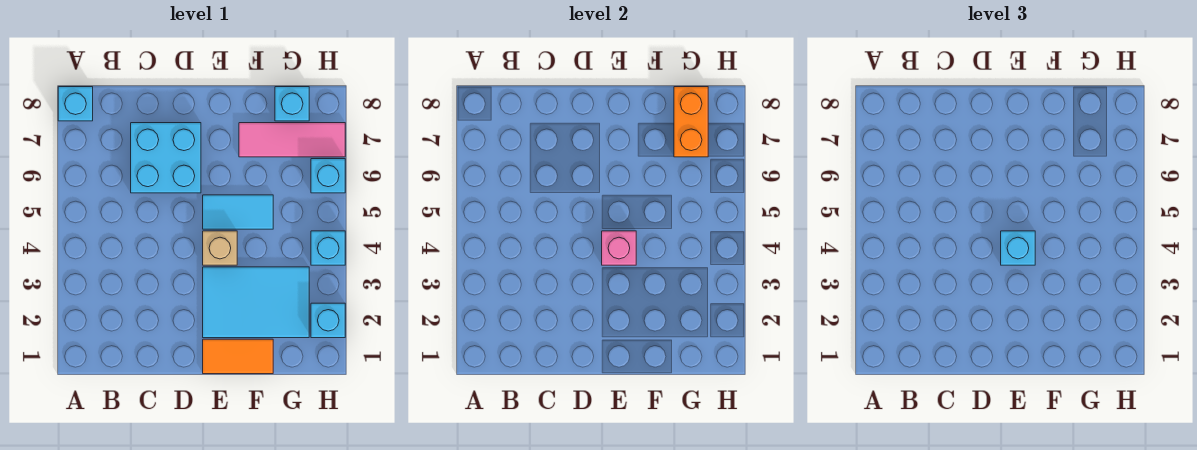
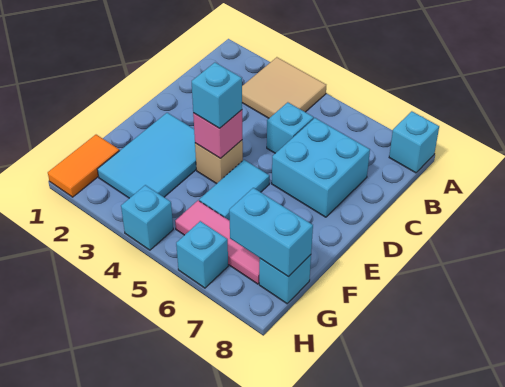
none -> tan tile A3:B4 level 1
orange tile E1:F1 level 1 -> orange tile G1:H1 level 1
pink tile F7:H7 level 1 -> pink tile G5:G7 level 1
orange brick G7:G8 level 2 -> cyan brick G7:G8 level 2
cyan brick H2 level 1 -> cyan brick C5 level 1

